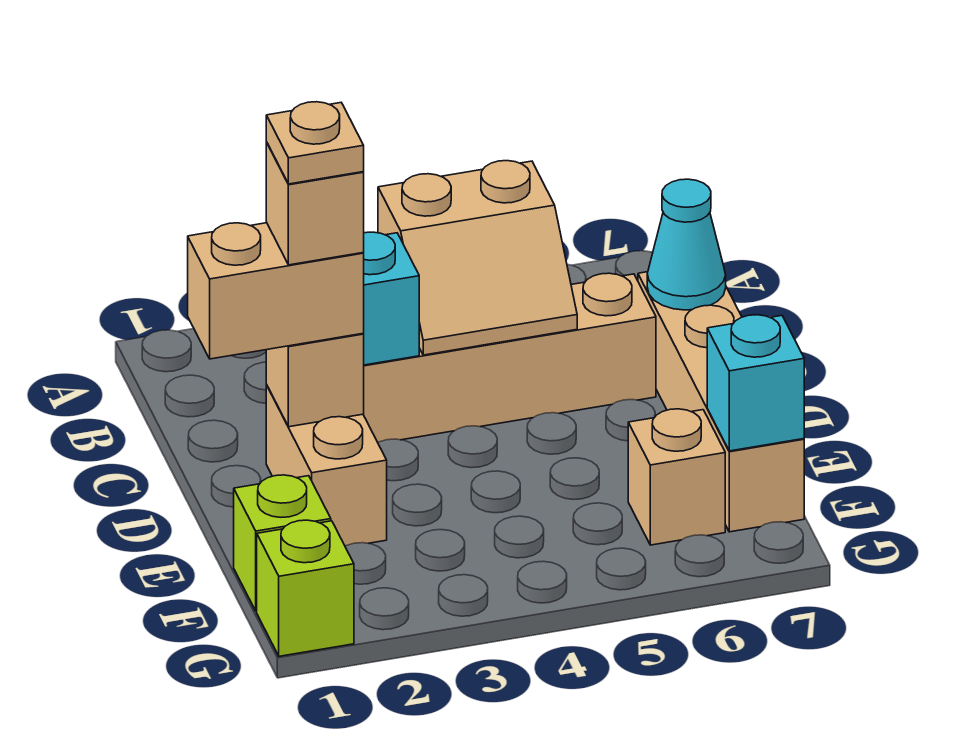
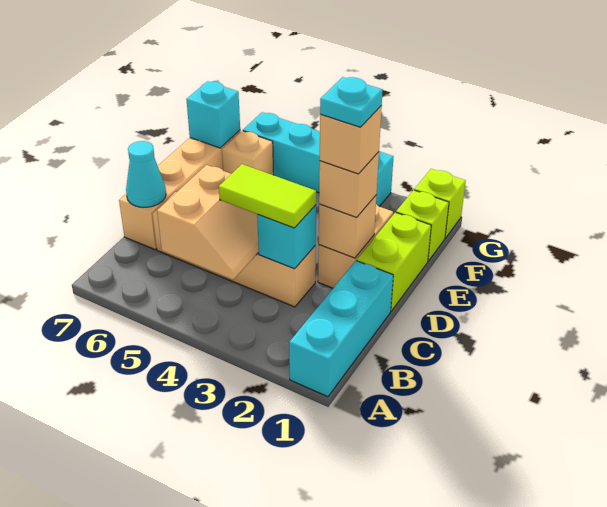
none -> cyan brick A1:C1 level 1
tan slope B4:C5 level 2 top B -> tan slope B4:C5 level 2 top 5
none -> lime tile C3:C4 level 3
none -> lime brick D1:E1 level 1
tan brick D1:D2 level 3 -> tan brick D2 level 3
tan plate D2 level 5 -> cyan plate D2 level 5
none -> cyan brick G3:G6 level 1

